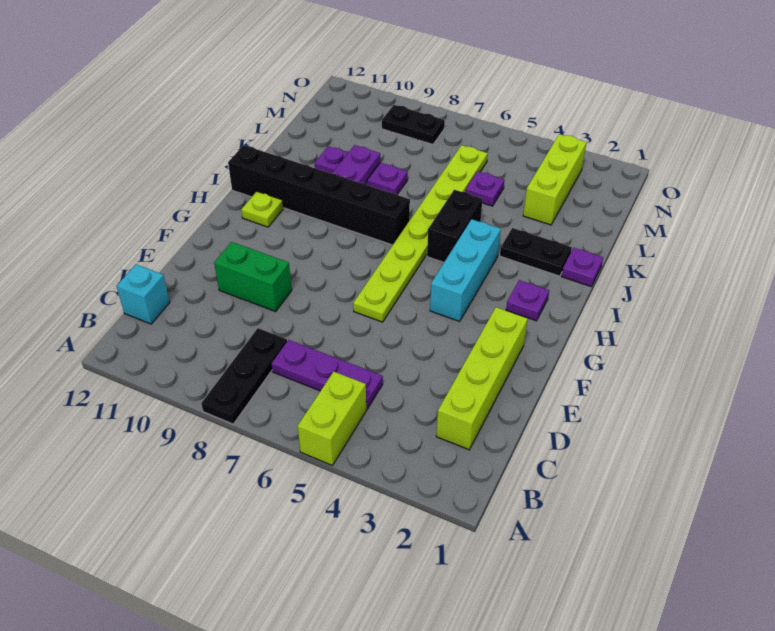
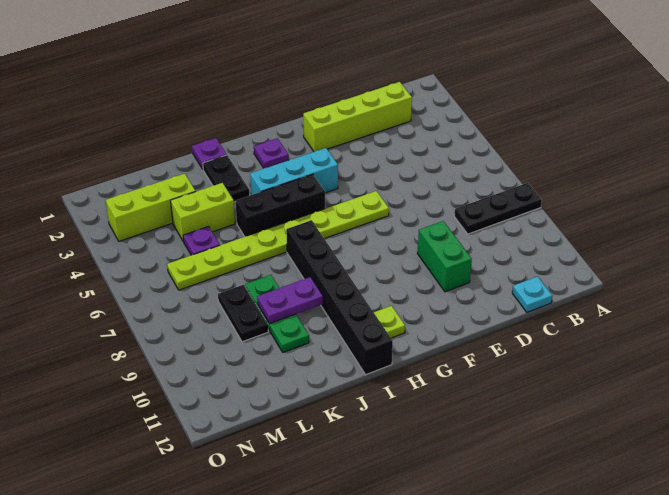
lime brick A5:B5 level 1 -> lime brick K4:L4 level 1
purple plate C5:C7 level 1 -> none
cyan brick C12 level 1 -> cyan plate C12 level 1
black brick I5:J5 level 1 -> black brick H5:J5 level 1
purple plate K8:K10 level 1 -> green plate K8:K10 level 1
black plate N8:N9 level 1 -> black plate L8:L9 level 1

